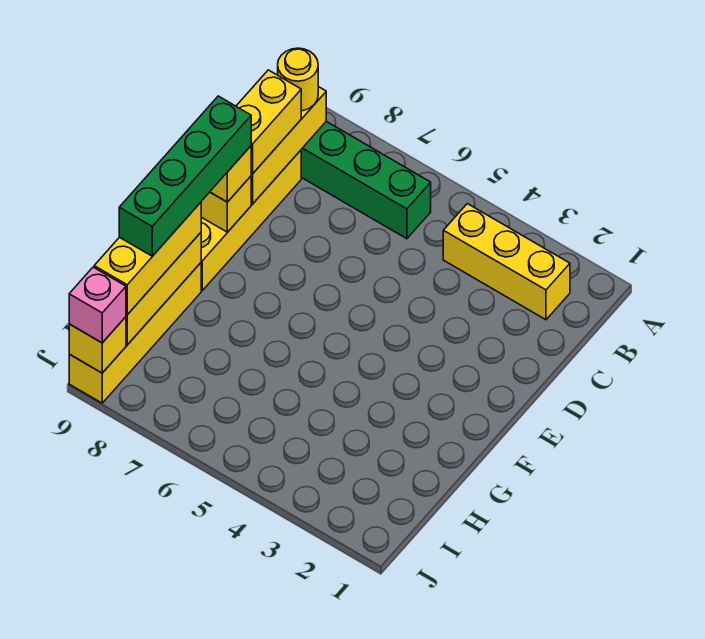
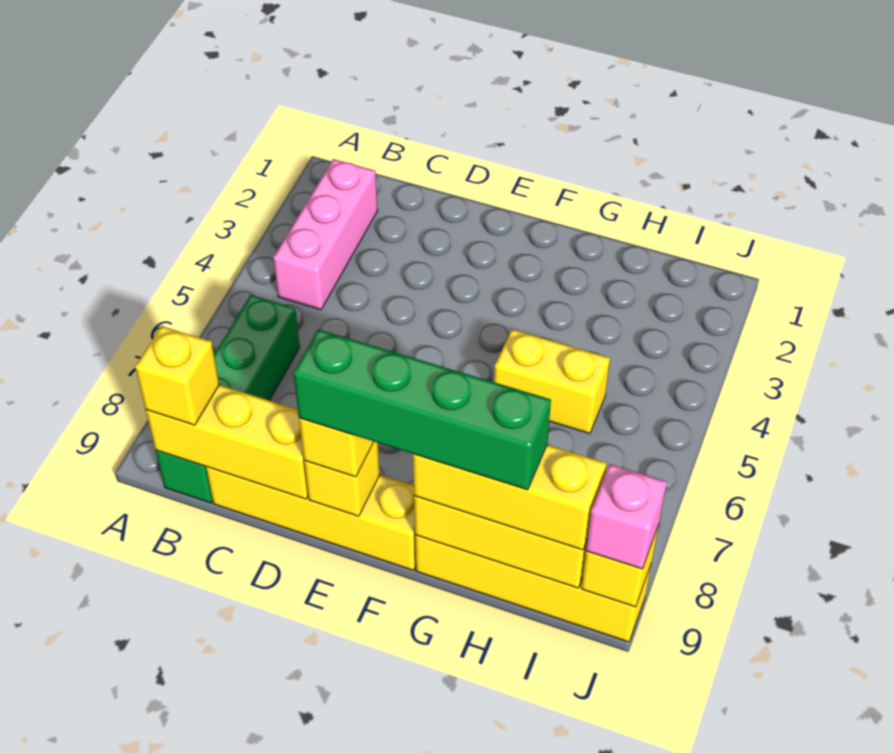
yellow brick B2:B4 level 1 -> pink brick B2:B4 level 1
yellow round brick B9 level 3 -> yellow brick B9 level 3
yellow brick C9:D9 level 3 -> yellow brick G5:H5 level 1

